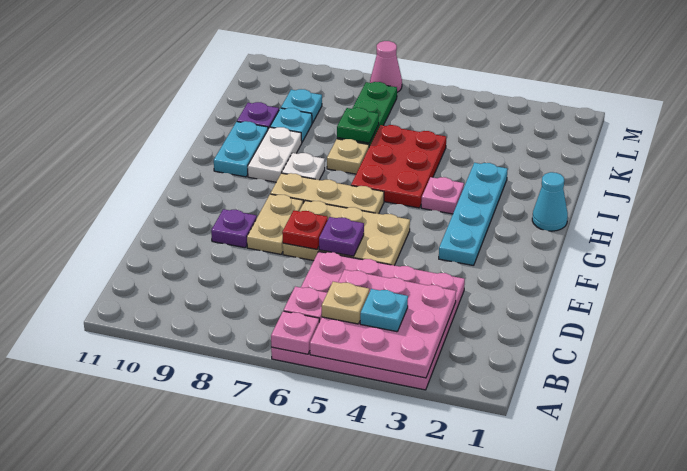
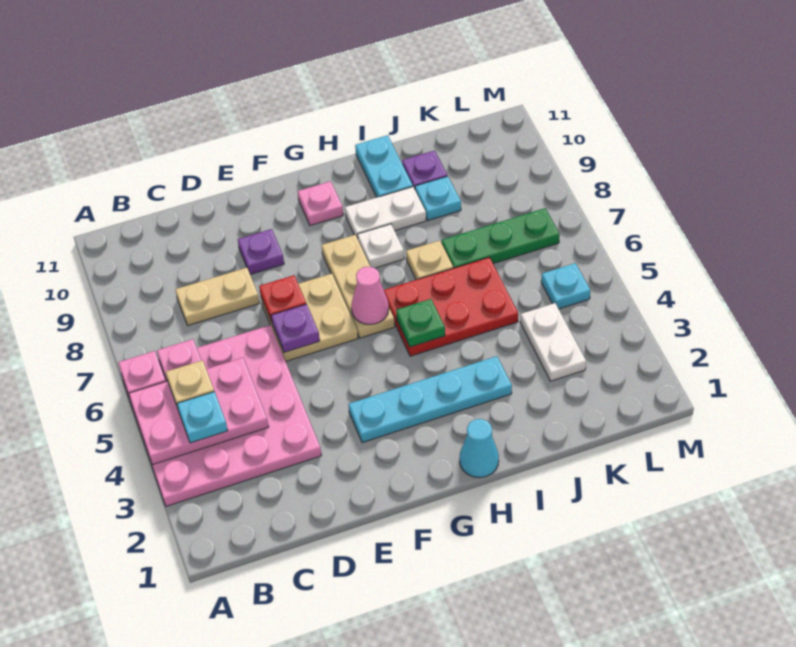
pink plate A3:C5 level 2 -> pink plate A4:C5 level 2
tan plate E5:F7 level 1 -> tan plate E6:F7 level 1
tan plate E8:F8 level 1 -> tan plate C8:D8 level 1
pink plate H4 level 1 -> pink plate G10 level 1
cyan plate H10:I10 level 1 -> cyan plate I10:I11 level 1
green plate J7 level 2 -> green plate H5 level 2
none -> white plate K3:K4 level 1
cyan plate K9 level 1 -> cyan plate L5 level 1
pink cone M7 level 1 -> pink cone G6 level 2

